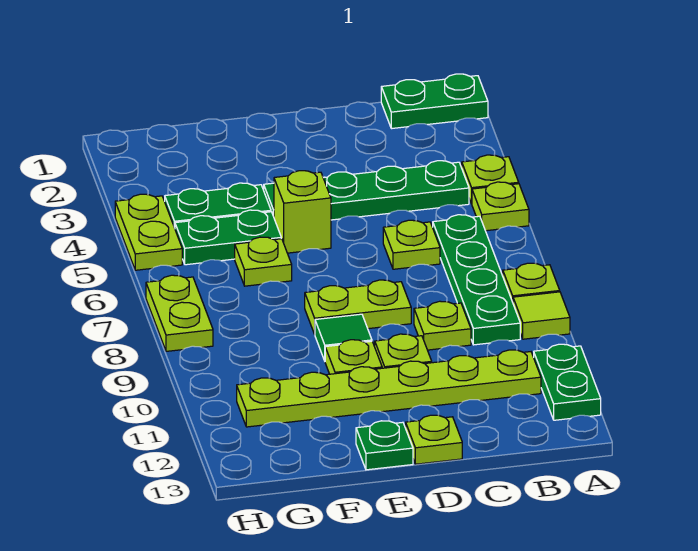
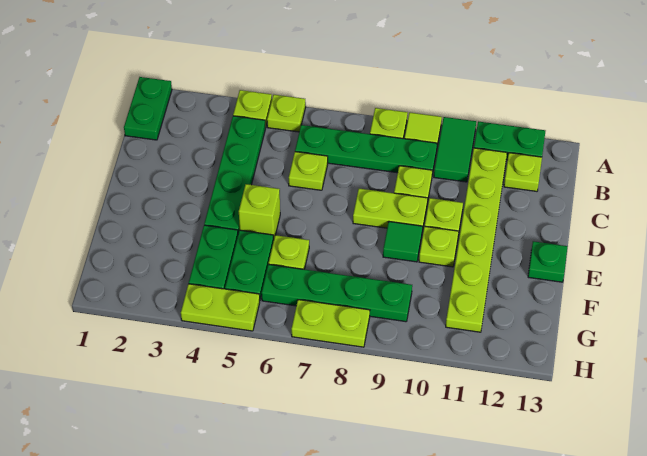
none -> green tile A10:B10 level 1
lime plate D8:E8 level 1 -> lime plate D8:D9 level 1
lime plate D13 level 1 -> lime plate B12 level 1
none -> green plate G6:G9 level 1

